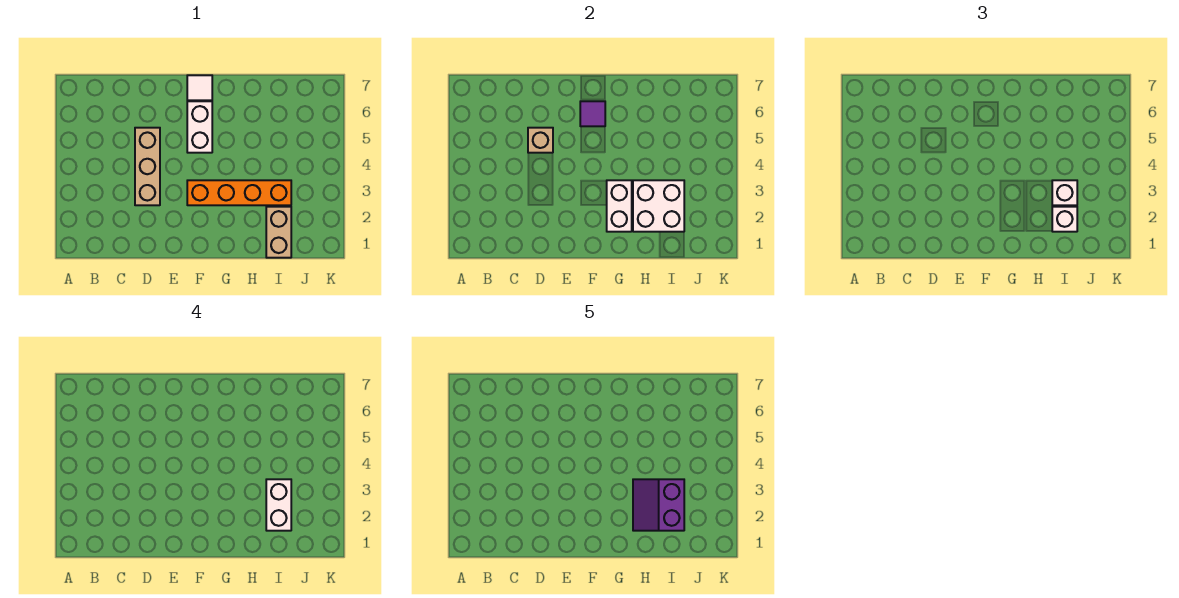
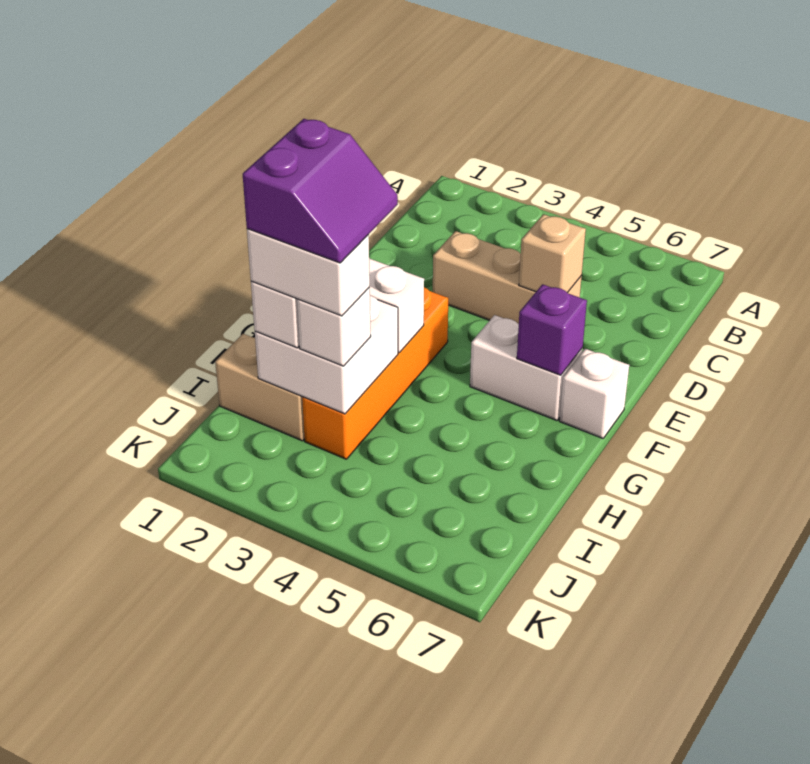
purple tile F6 level 2 -> purple brick F6 level 2
white tile F7 level 1 -> white brick F7 level 1
purple slope H2:I3 level 5 top I -> purple slope H2:I3 level 5 top 2

